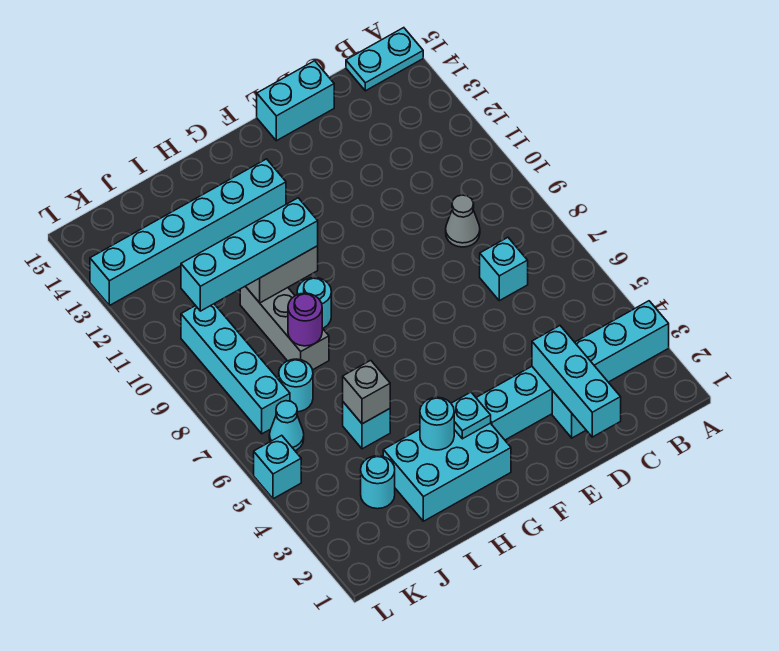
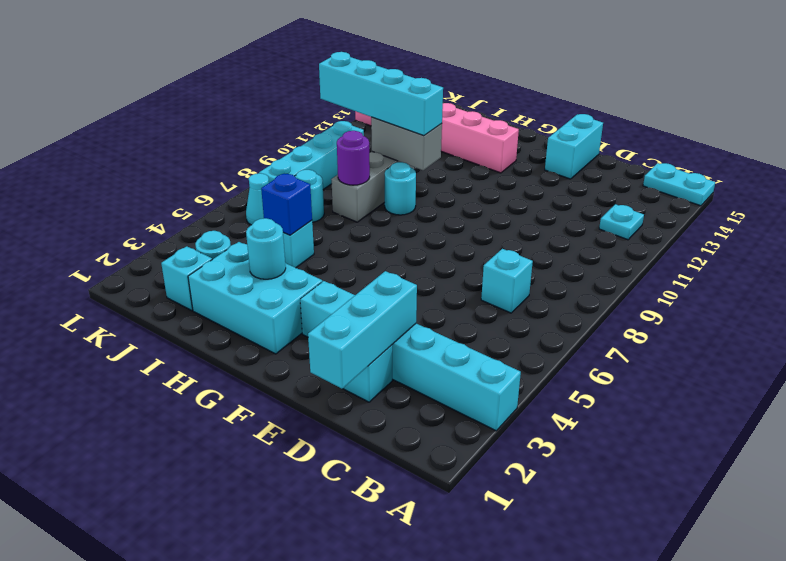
grey cone C9 level 1 -> none
cyan brick D15:E15 level 1 -> cyan brick E14:E15 level 1
cyan plate G3 level 2 -> cyan plate B12 level 1
cyan brick G13:L13 level 1 -> pink brick G13:L13 level 1
grey brick I5 level 2 -> blue brick I5 level 2
cyan brick L5 level 1 -> cyan brick J2 level 1

